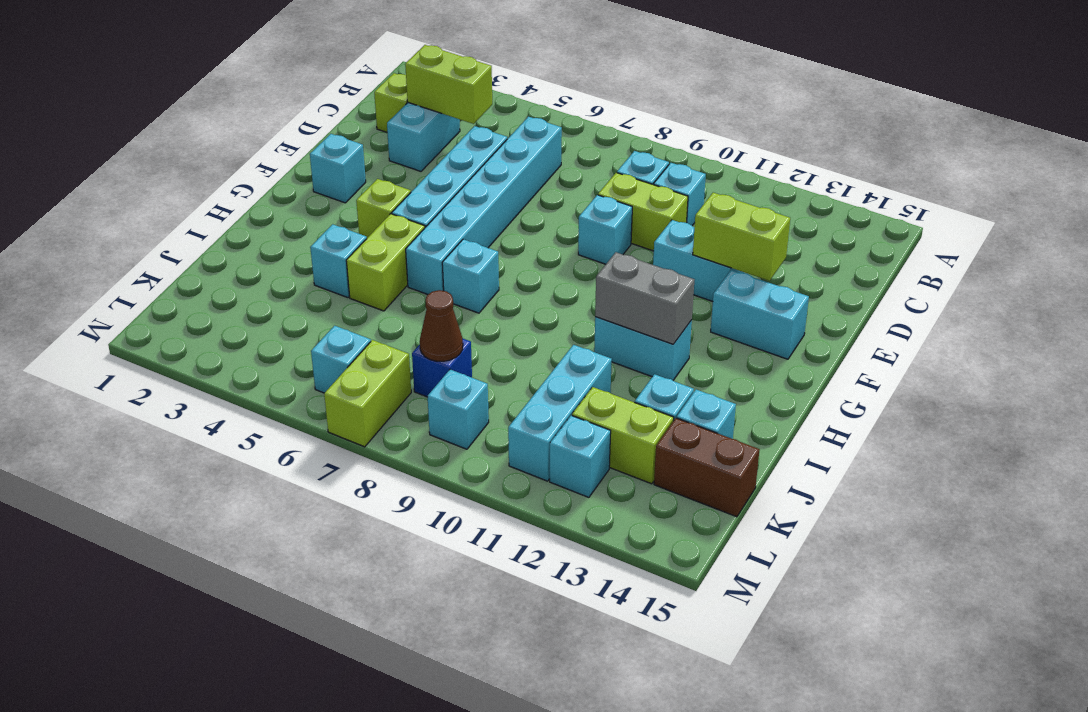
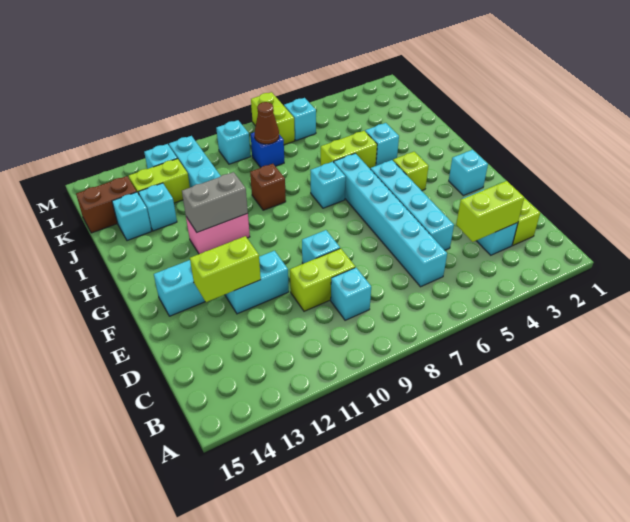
cyan brick C10 level 1 -> none
lime brick H5:I5 level 1 -> lime brick I5:I6 level 1
cyan brick H11:H12 level 1 -> pink brick H11:H12 level 1
none -> brown brick I9 level 1

